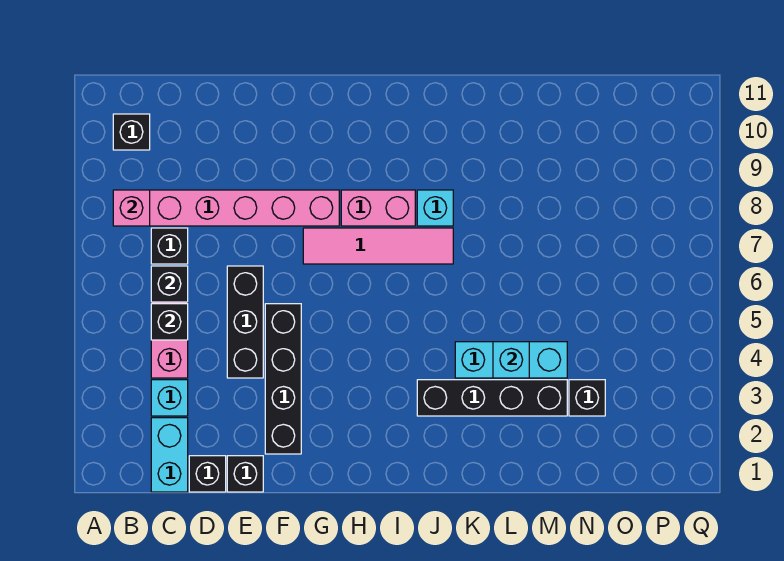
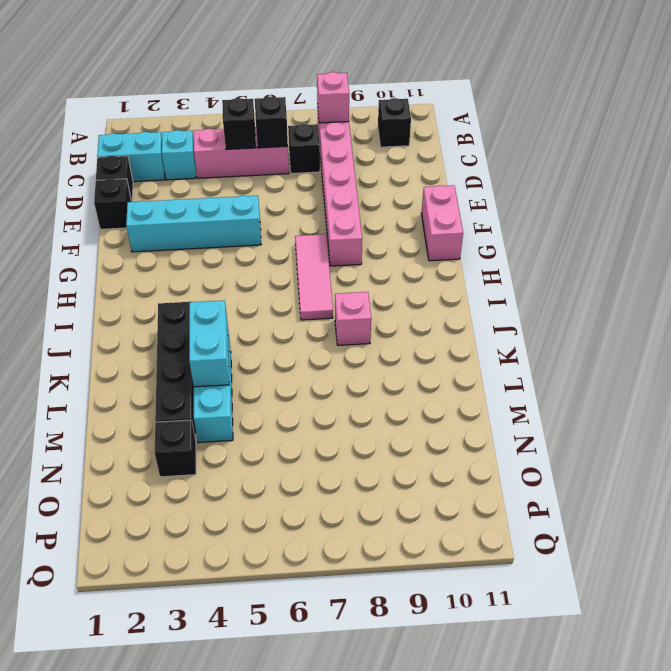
black brick E4:E6 level 1 -> none
black brick F2:F5 level 1 -> cyan brick F2:F5 level 1
pink tile G7:J7 level 1 -> pink tile G7:I7 level 1
pink brick H8:I8 level 1 -> pink brick F11:G11 level 1
cyan brick J8 level 1 -> pink brick J8 level 1
cyan brick L4 level 2 -> cyan brick K4:L4 level 2

